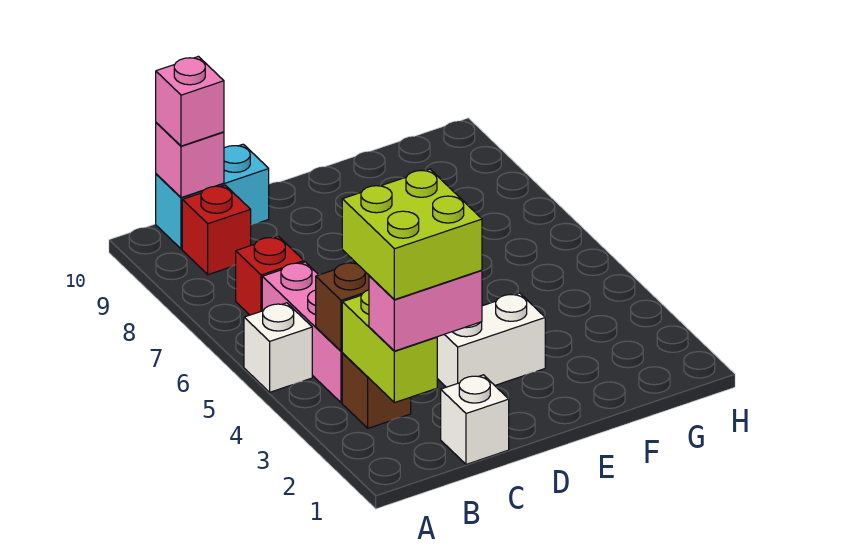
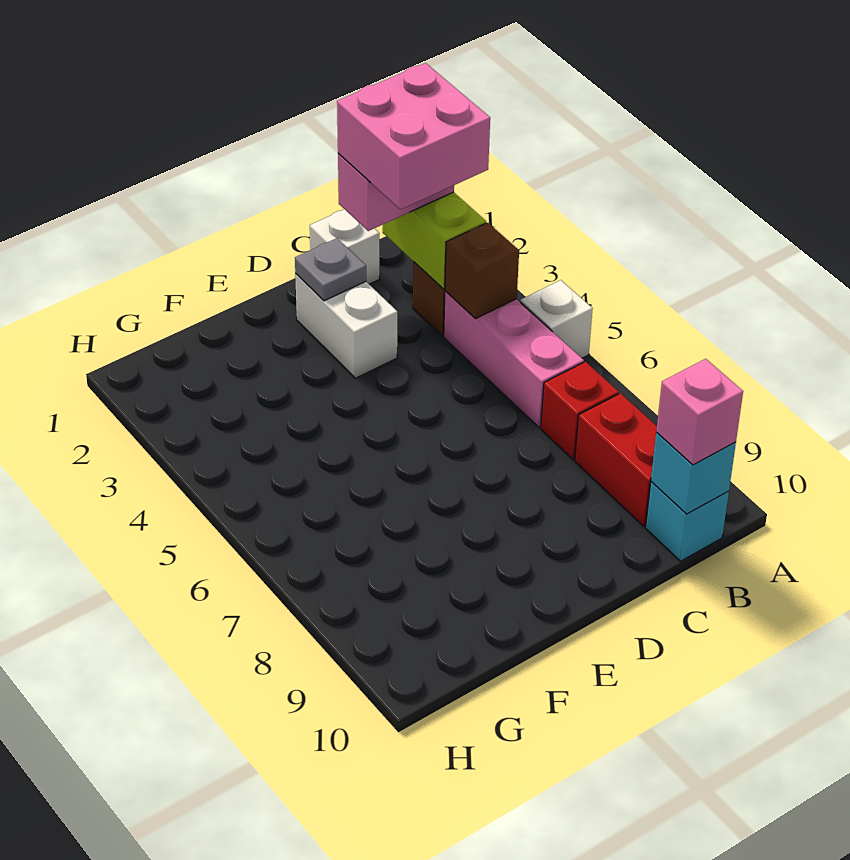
lime brick B2:C3 level 4 -> pink brick B2:C3 level 4
red brick B9 level 1 -> red brick B8:B9 level 1
cyan brick B10:C10 level 1 -> cyan brick B10 level 1
pink brick B10 level 2 -> cyan brick B10 level 2
none -> grey plate D2 level 2
white brick D3:E3 level 1 -> white brick D2:D3 level 1

